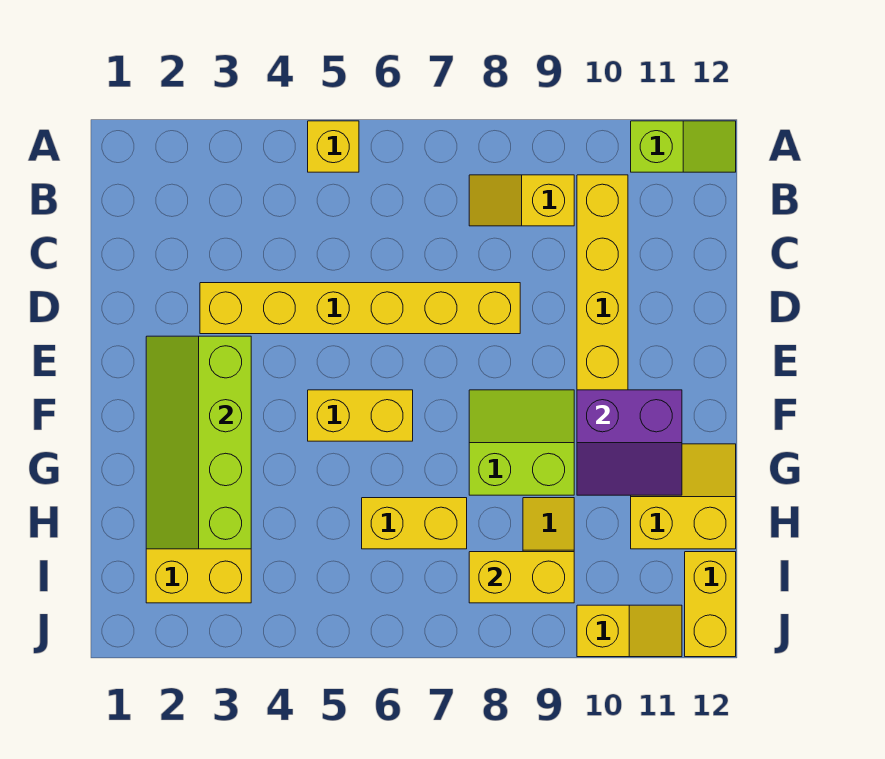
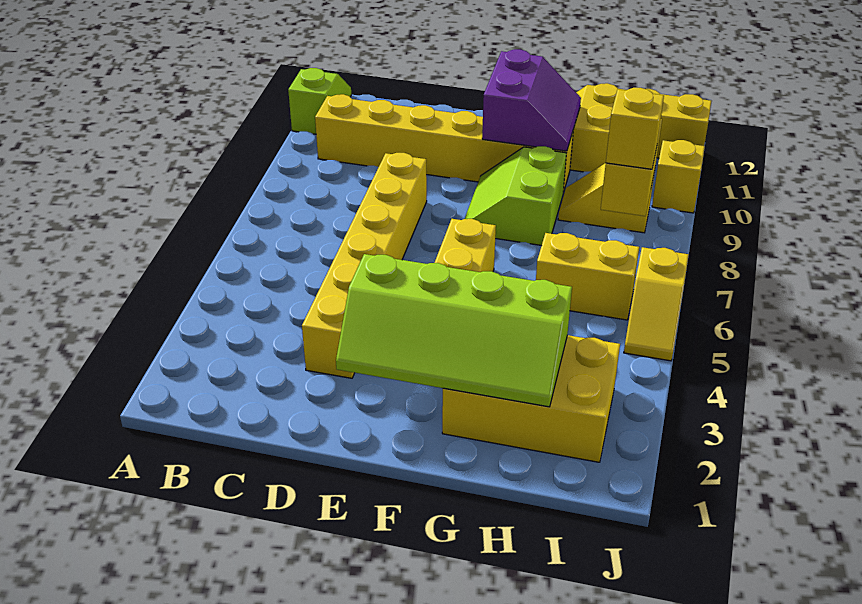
yellow brick A5 level 1 -> yellow brick I8 level 3
yellow slope B8:B9 level 1 top 9 -> yellow slope J5:J6 level 1 top 6
yellow brick H6:H7 level 1 -> yellow brick H6:I6 level 1

